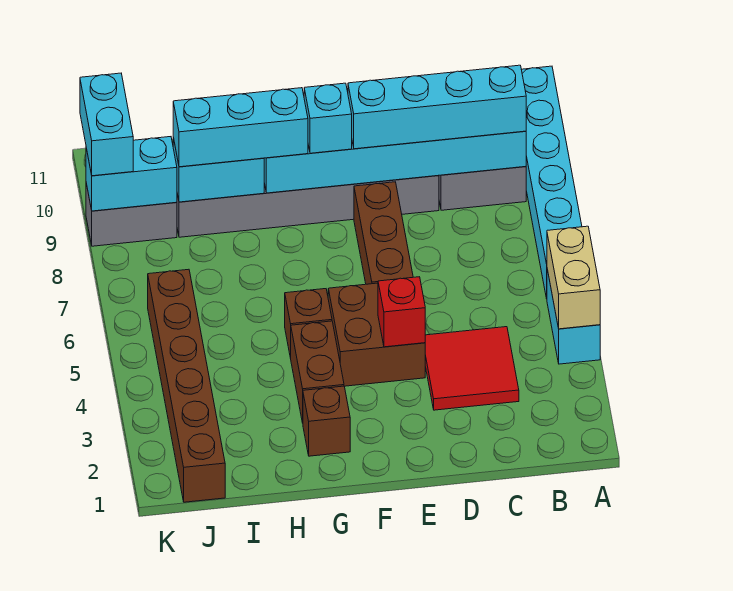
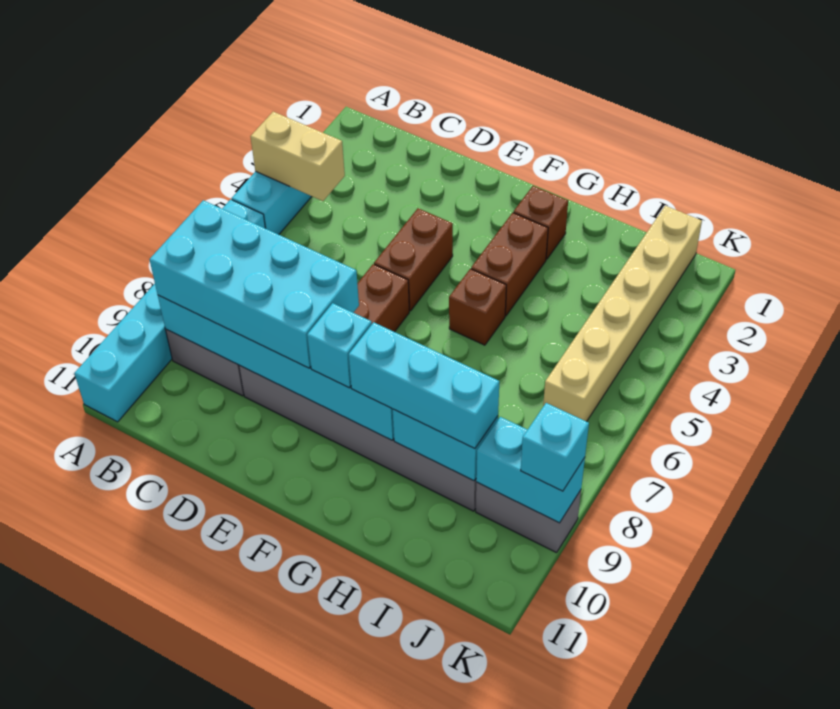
tan brick A4:A5 level 2 -> tan brick A4:B4 level 2
cyan brick B9:E9 level 3 -> cyan brick B8:E9 level 3
red tile C3:D4 level 1 -> none
brown brick E4:F5 level 1 -> brown brick E4:E5 level 1
red brick E4 level 2 -> none
brown brick J1:J6 level 1 -> tan brick J1:J6 level 1
cyan brick K9:K10 level 3 -> cyan brick K9 level 3

